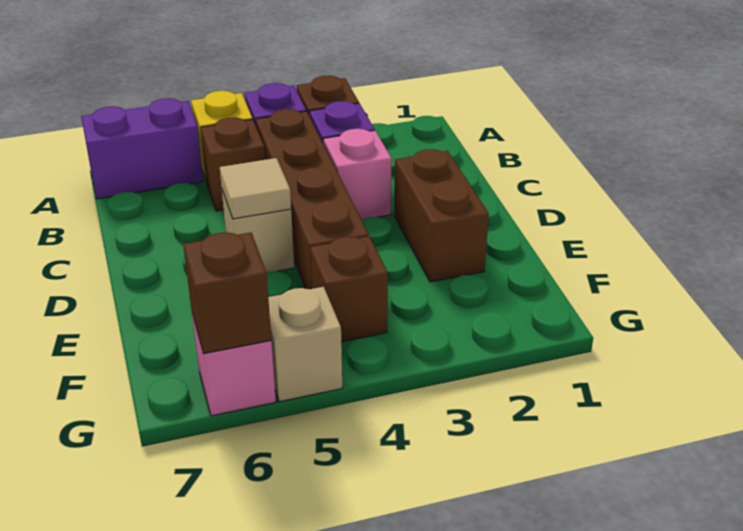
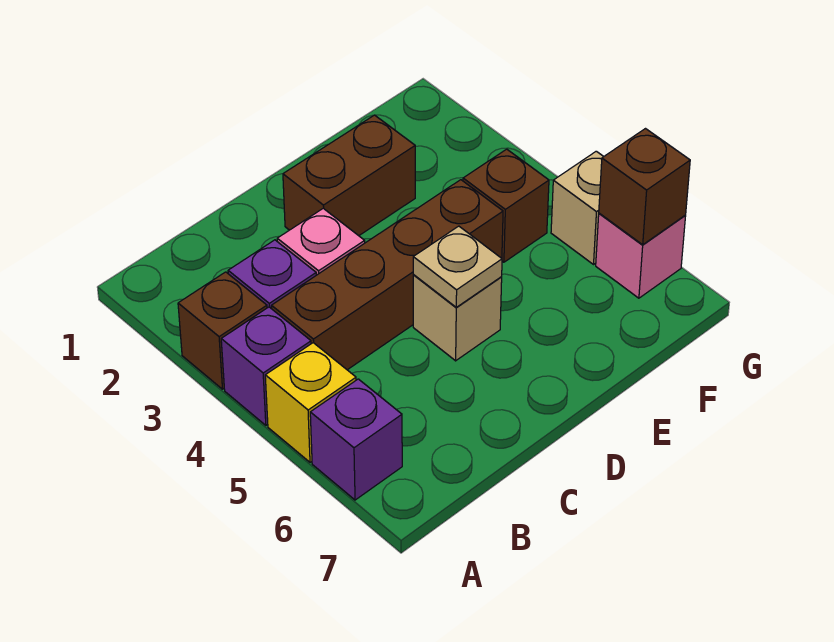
purple brick A6:A7 level 1 -> purple brick A6 level 1
brown brick B5 level 1 -> none
tan tile D5 level 2 -> tan plate D5 level 2

